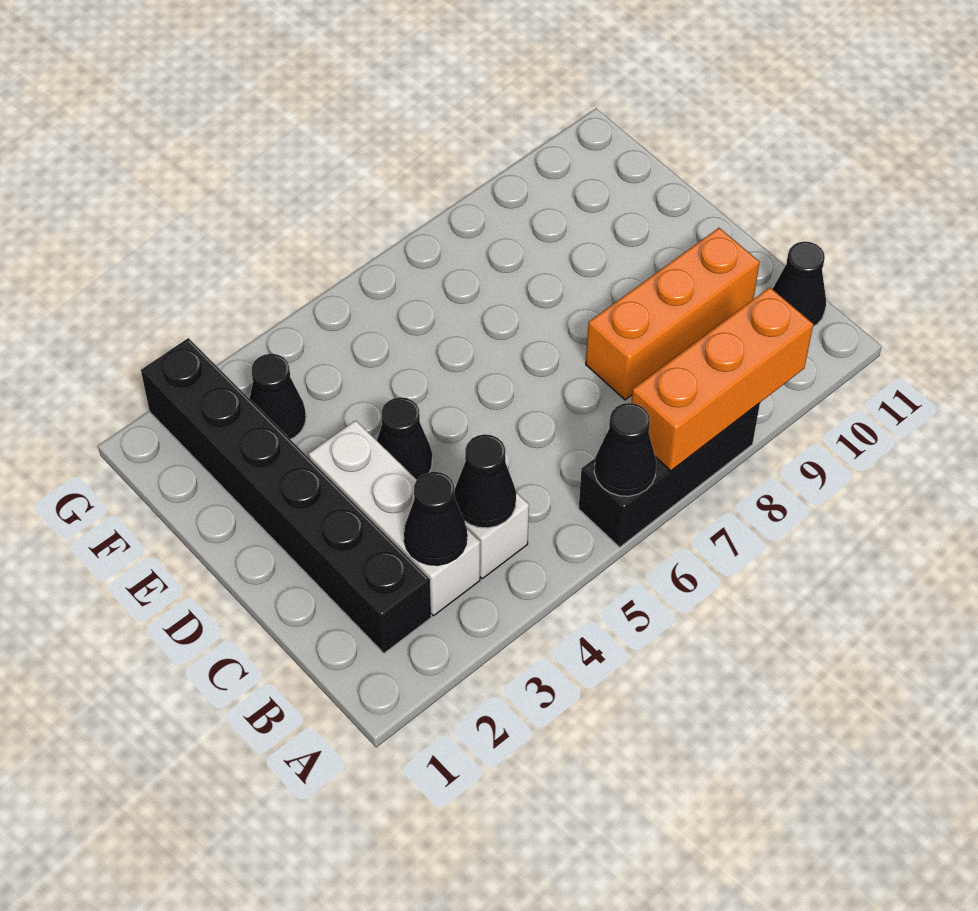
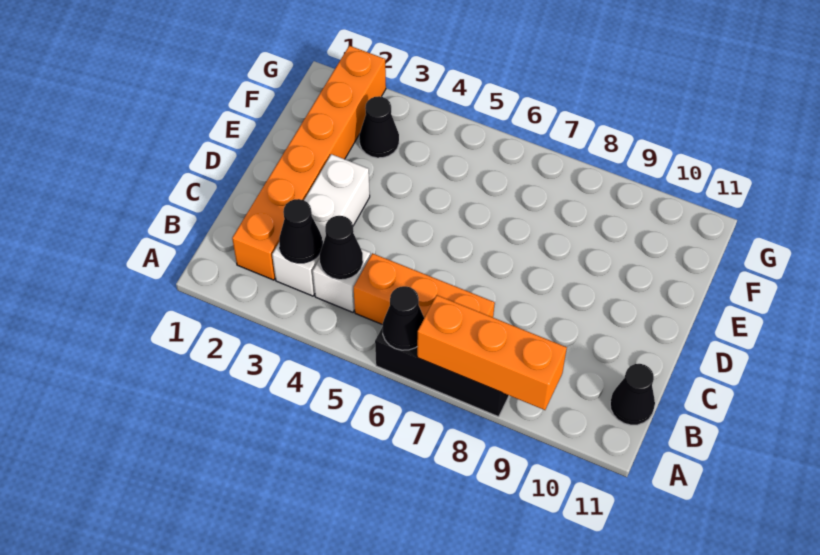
black brick B2:G2 level 1 -> orange brick B2:G2 level 1
orange brick C8:C10 level 1 -> orange brick B5:B7 level 1
black cone D4 level 1 -> none

